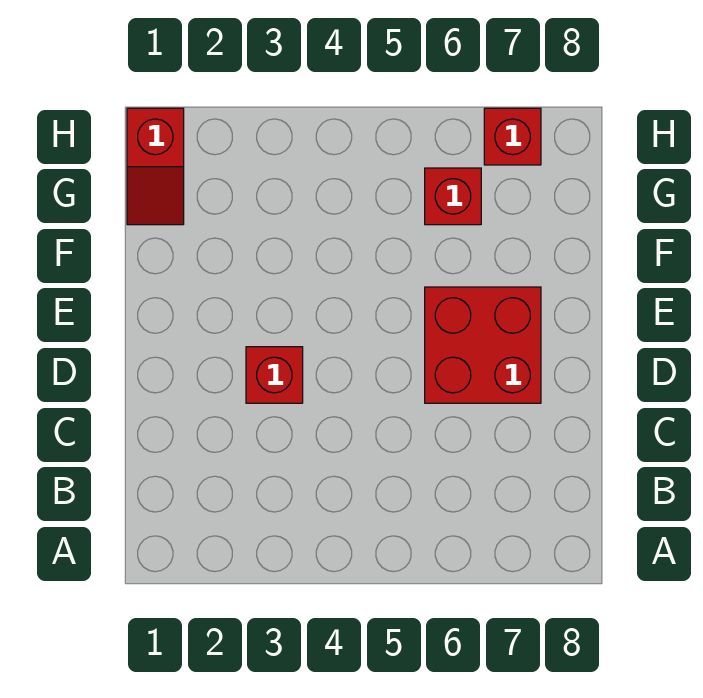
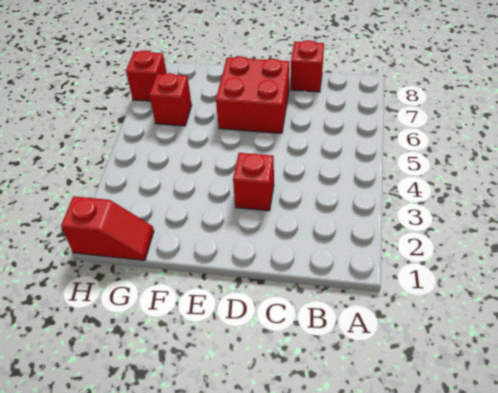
none -> red brick C8 level 1

